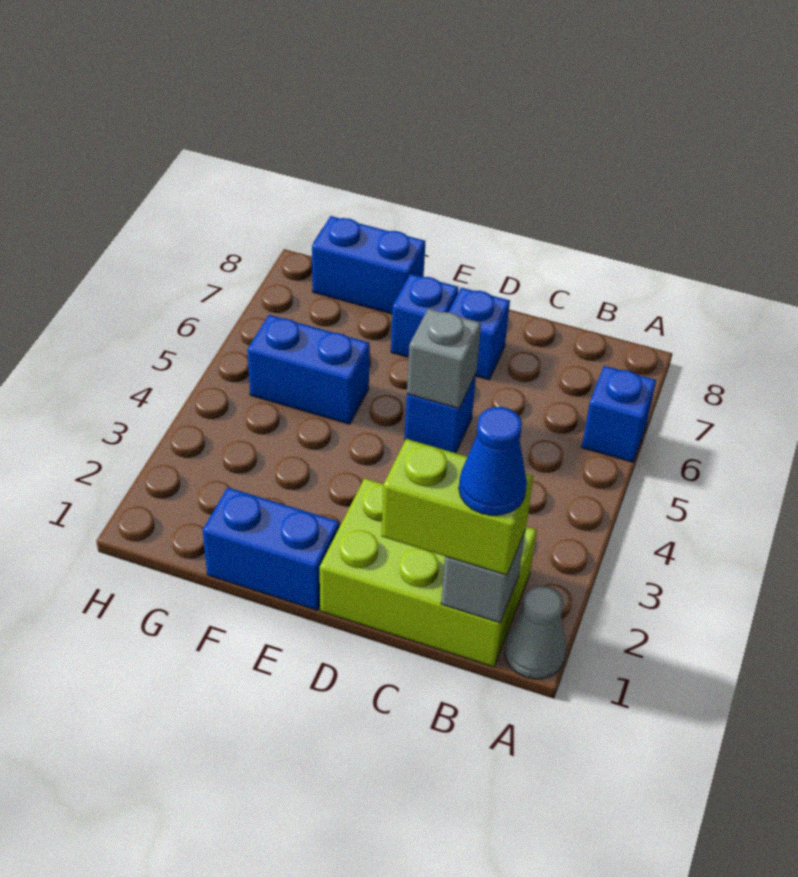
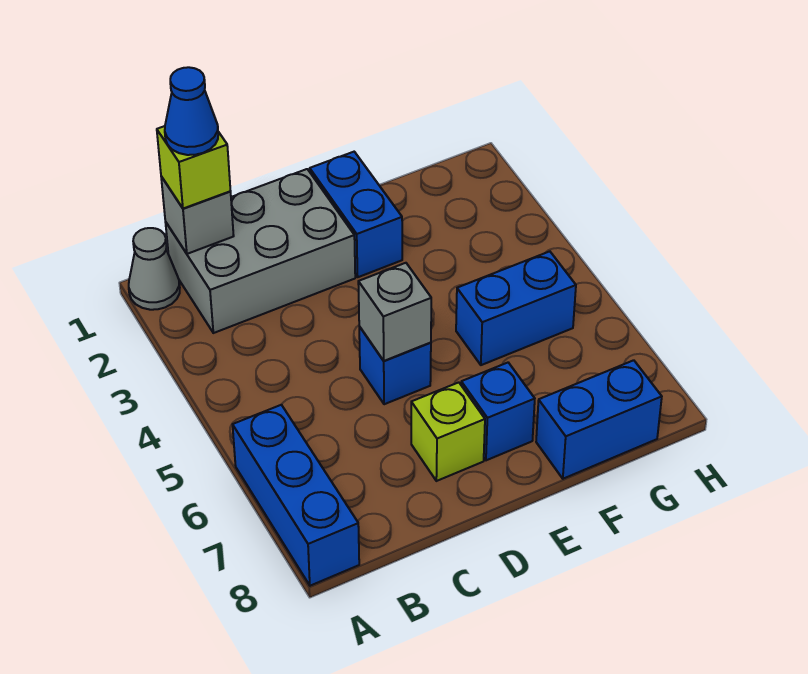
blue brick A6 level 1 -> blue brick A6:A8 level 1
lime brick B1:D2 level 1 -> grey brick B1:D2 level 1
lime brick B1:C1 level 3 -> lime brick B1 level 3
blue brick D7 level 1 -> lime brick D7 level 1
blue brick E1:F1 level 1 -> blue brick E1:E2 level 1

